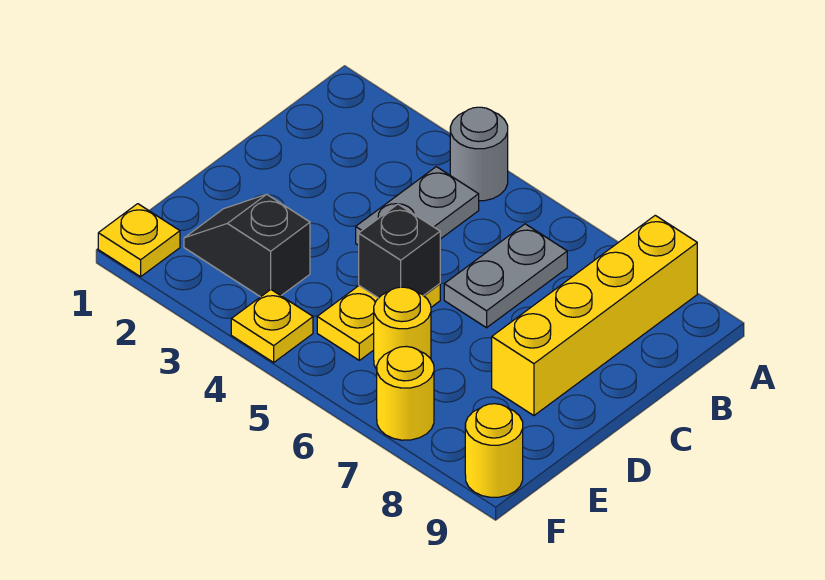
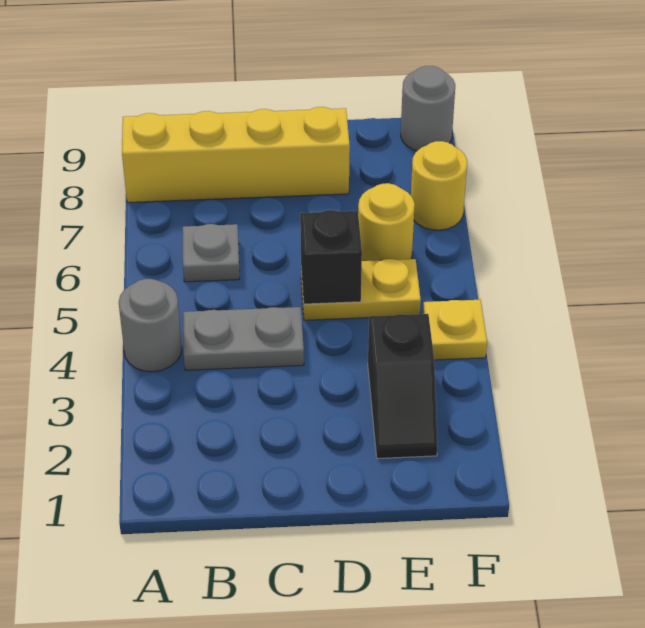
grey plate B6:C6 level 1 -> grey plate B6 level 1
yellow plate F1 level 1 -> none
yellow round brick F9 level 1 -> grey round brick F9 level 1

